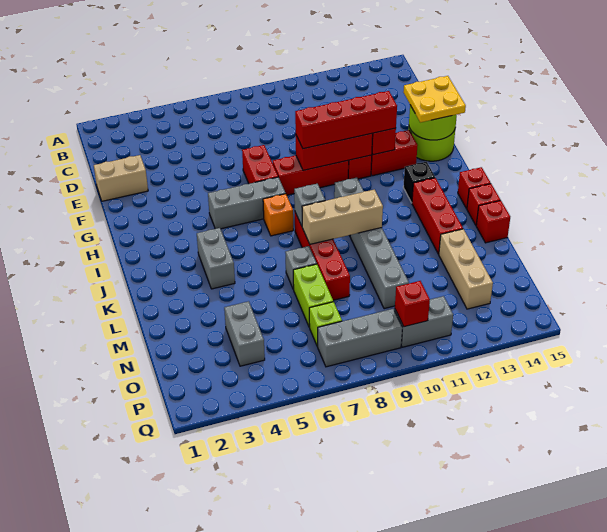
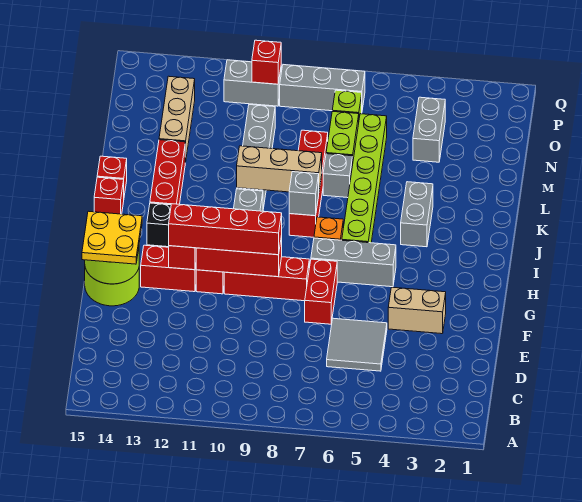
none -> grey tile D5:E6 level 1
tan brick E1:E2 level 1 -> tan brick F3:F4 level 1
none -> lime brick I6:N6 level 1
red brick L15 level 1 -> none

